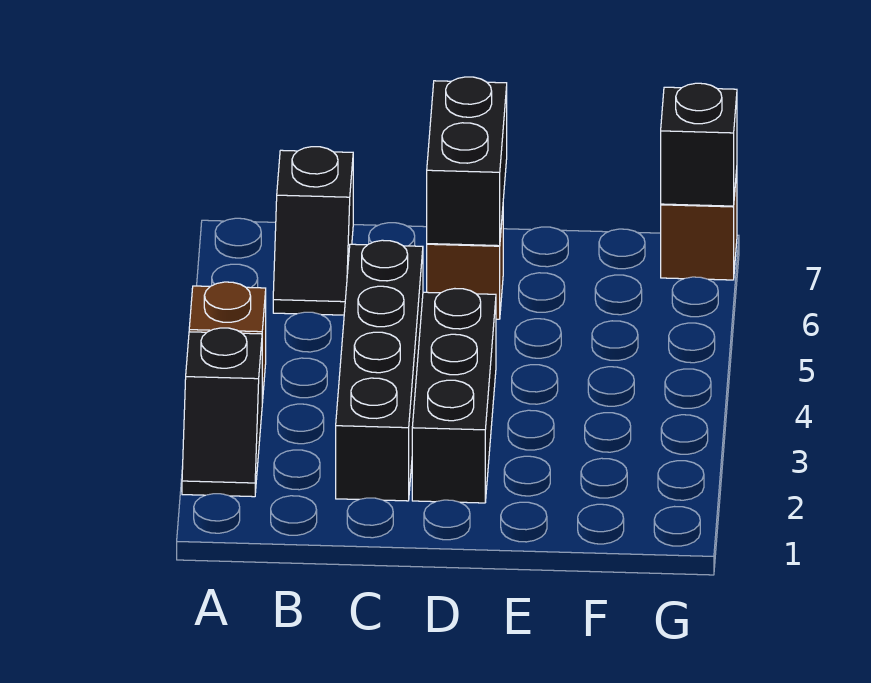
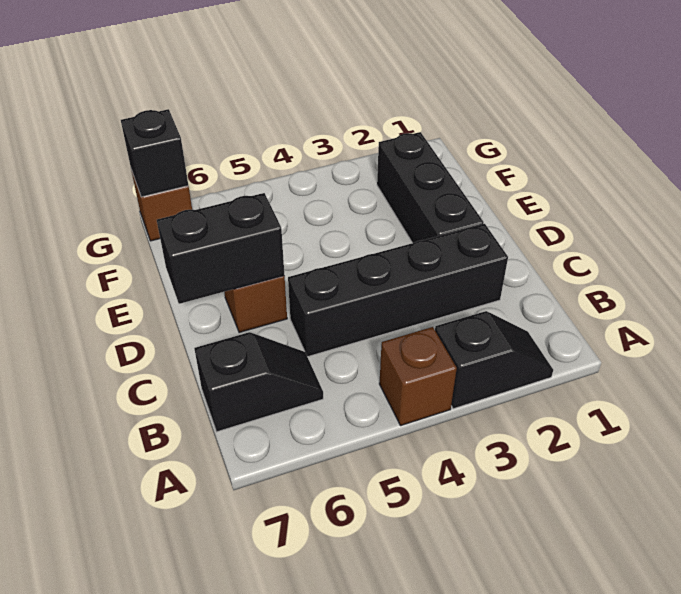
black brick D2:D4 level 1 -> black brick D2:F2 level 1

